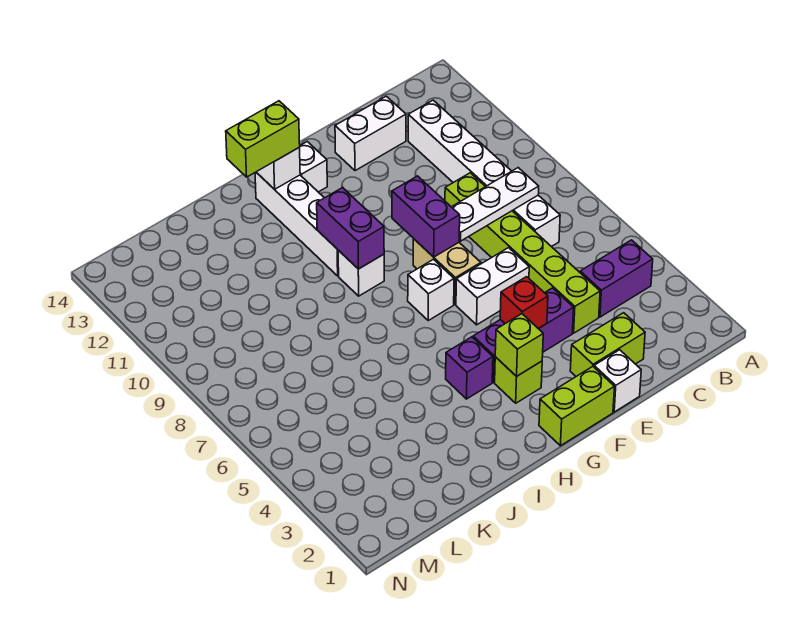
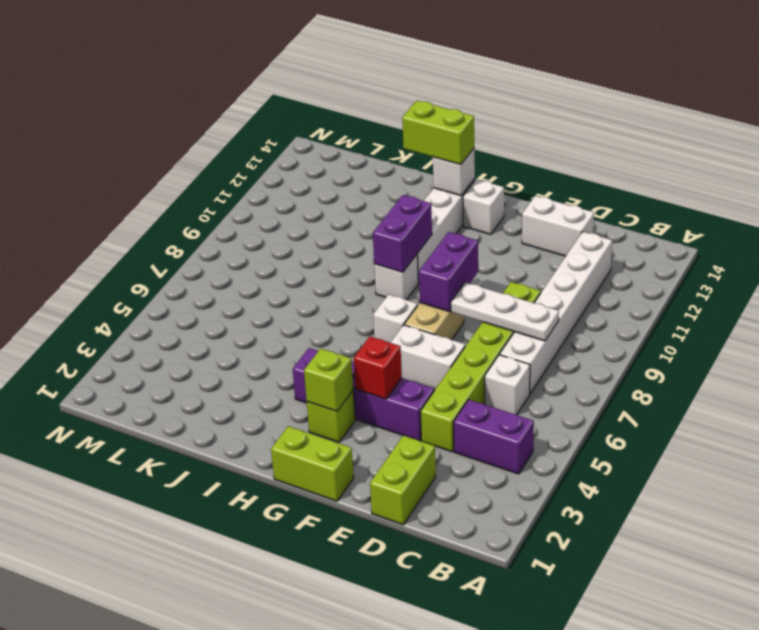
lime brick D2:E2 level 1 -> lime brick D1:D2 level 1
white brick E1 level 1 -> white brick C6 level 1

